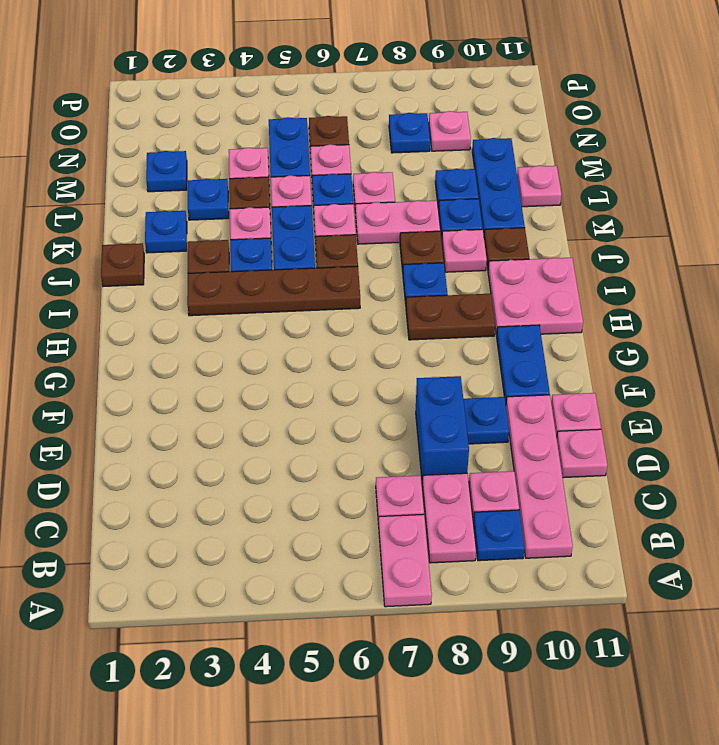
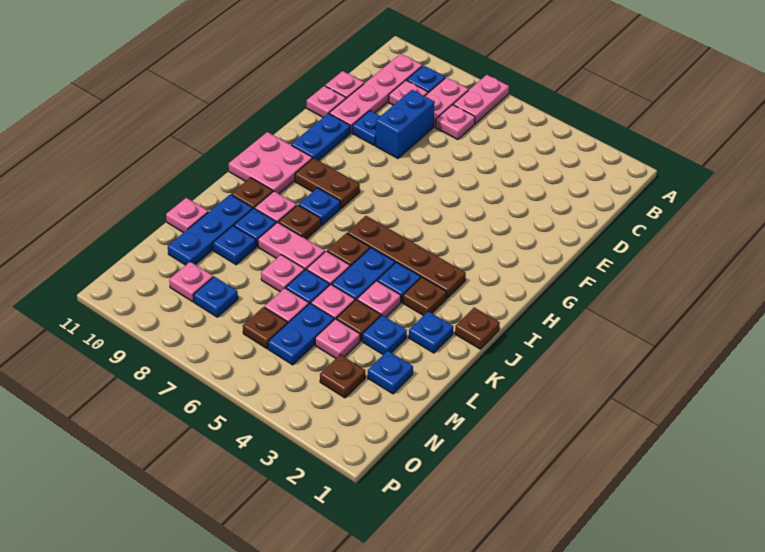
none -> brown plate N3 level 1

